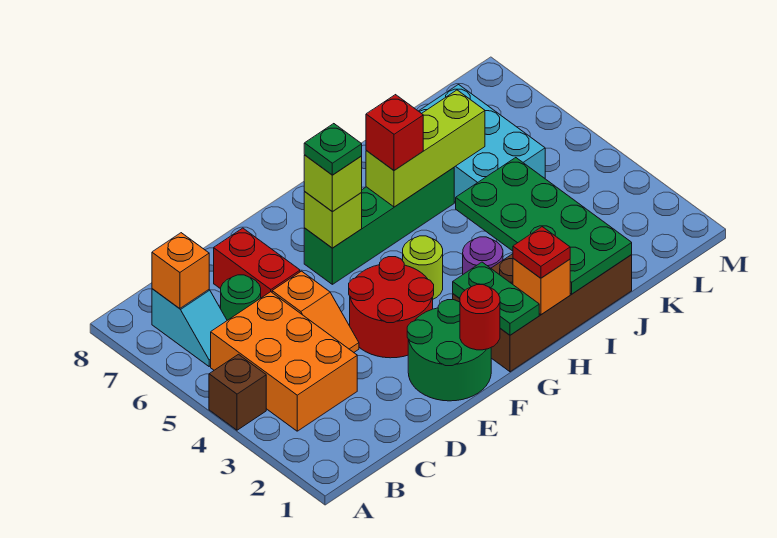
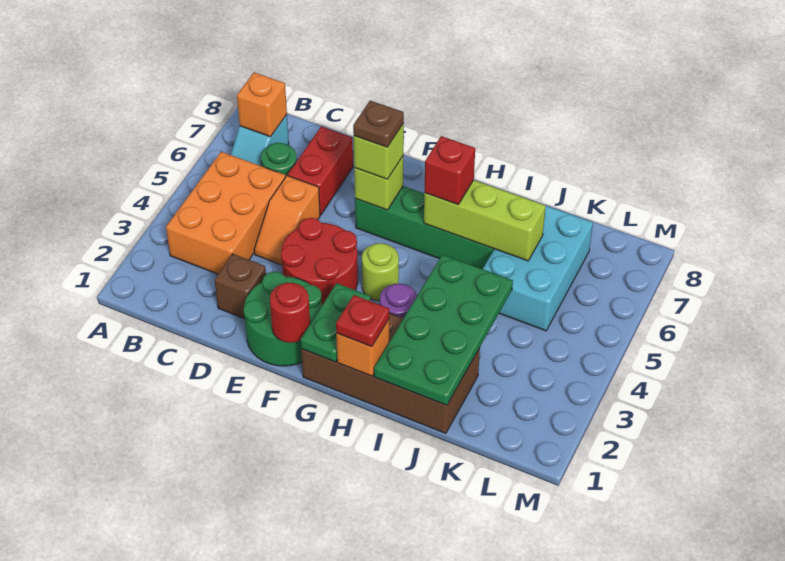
brown brick A4 level 1 -> brown brick D2 level 1
green plate F6 level 4 -> brown plate F6 level 4

